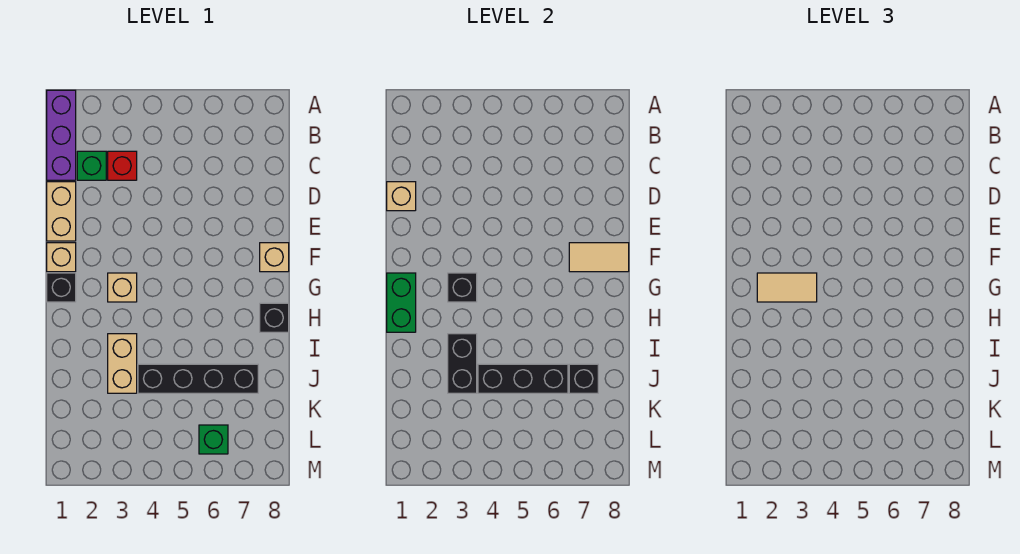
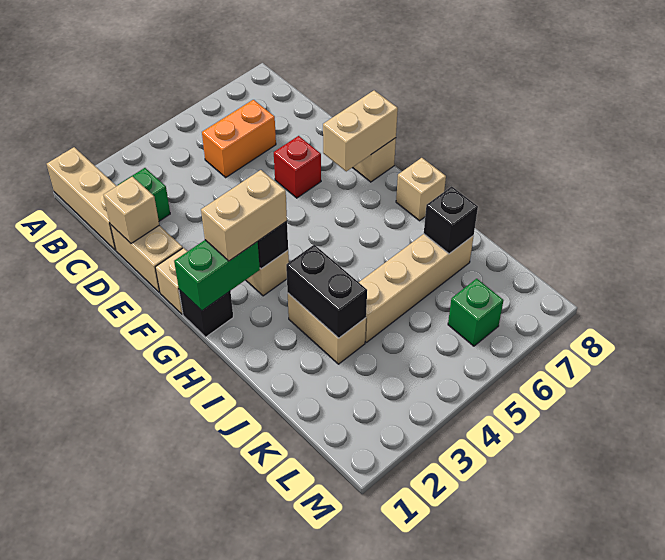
purple brick A1:C1 level 1 -> tan brick A1:C1 level 1
red brick C3 level 1 -> red brick E6 level 1
none -> orange brick C5:C6 level 1
tan tile F7:F8 level 2 -> tan brick F7:F8 level 2
green brick G1:H1 level 2 -> green brick G1:G2 level 2
tan tile G2:G3 level 3 -> tan brick G2:G3 level 3
black brick H8 level 1 -> tan brick H8 level 1
black brick J4:J7 level 1 -> tan brick J4:J7 level 1
black brick J4:J6 level 2 -> none

